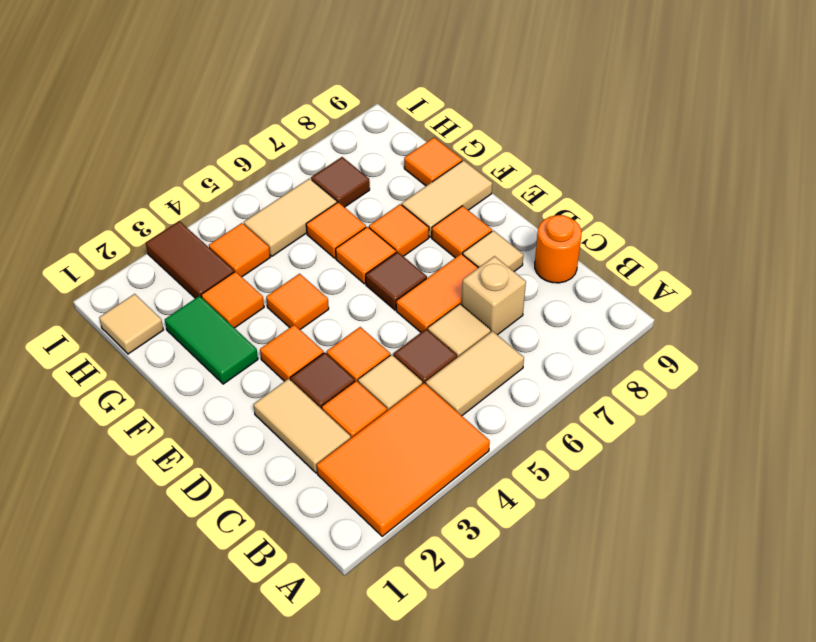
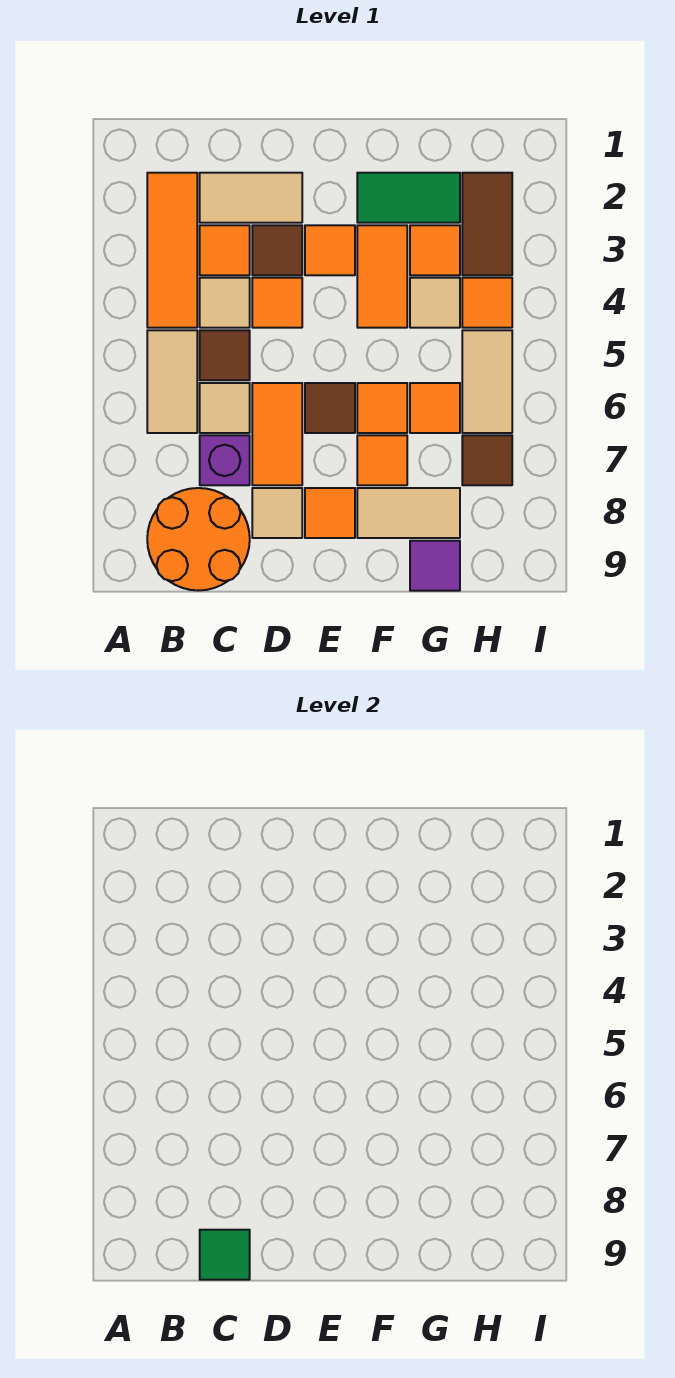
orange tile A2:B4 level 1 -> orange tile B2:B4 level 1
tan brick C7 level 1 -> purple brick C7 level 1
orange round brick C9 level 1 -> orange round brick B8:C9 level 1
none -> green tile C9 level 2
orange tile F4 level 1 -> orange tile F3:F4 level 1
tan tile F8:F9 level 1 -> tan tile F8:G8 level 1
orange tile G9 level 1 -> purple tile G9 level 1
tan tile H1 level 1 -> tan tile G4 level 1
brown tile H3:I3 level 1 -> brown tile H2:H3 level 1

